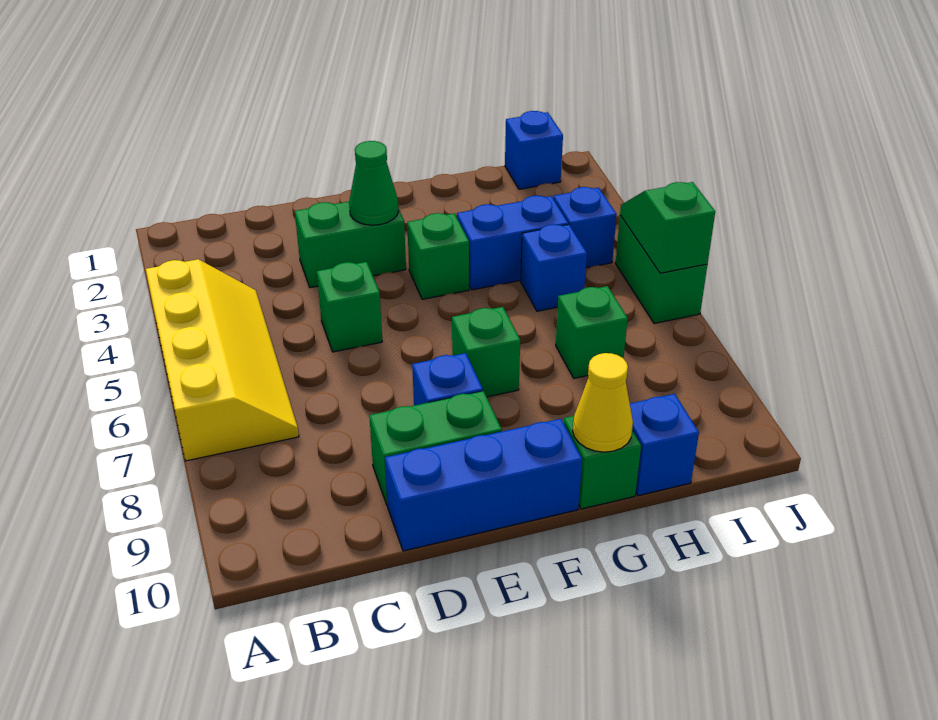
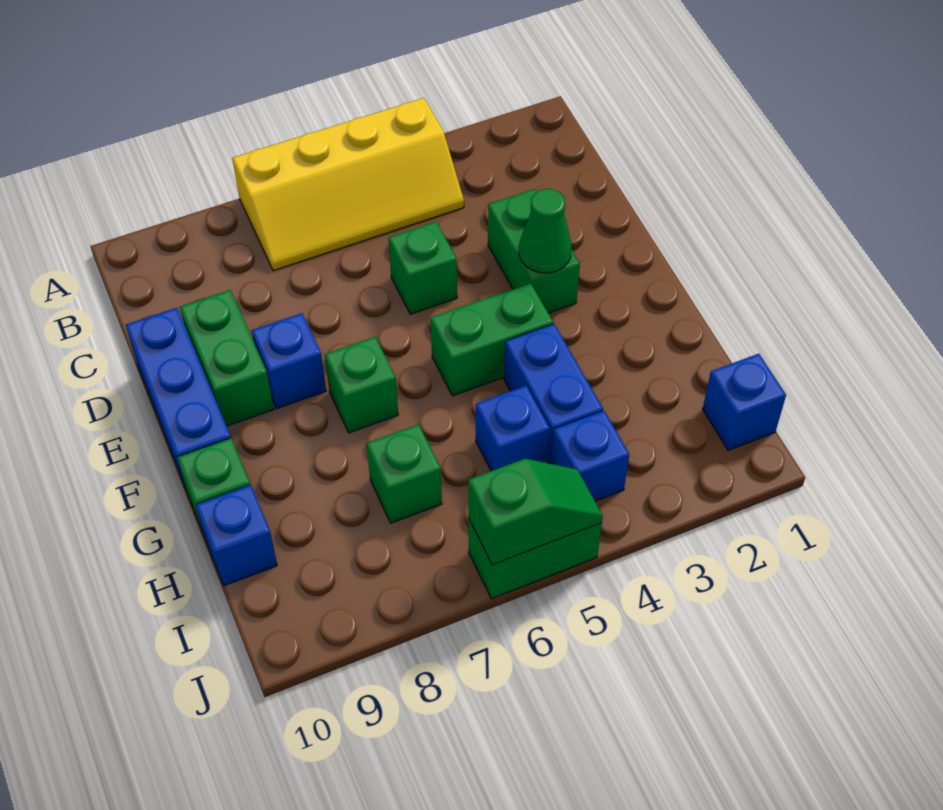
green brick F4 level 1 -> green brick F4:F5 level 1
yellow cone G10 level 2 -> none

